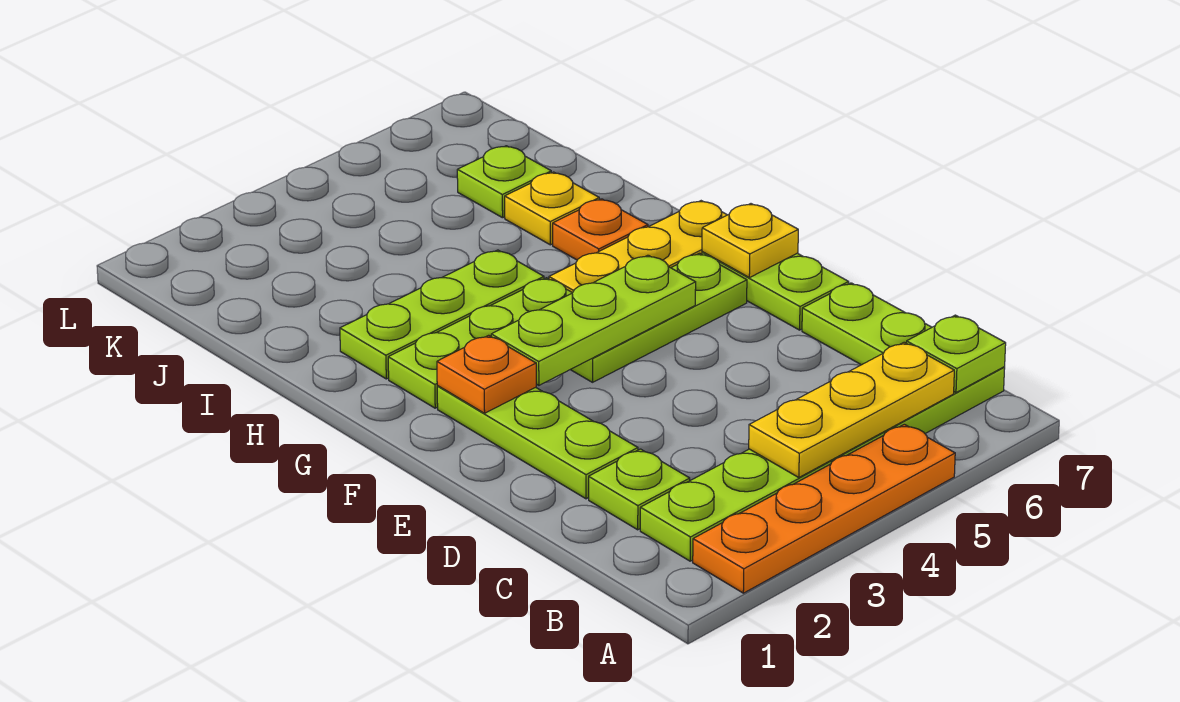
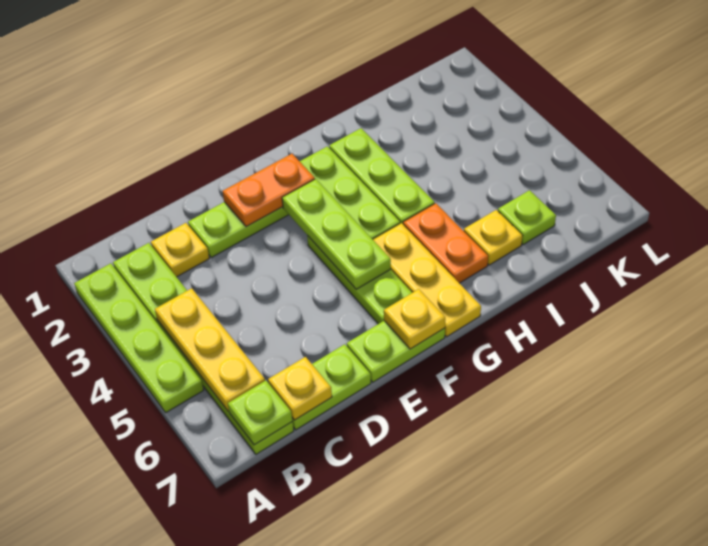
orange plate A2:A5 level 1 -> lime plate A2:A5 level 1
lime plate C2 level 1 -> yellow plate C2 level 1
none -> yellow plate C7 level 2
orange plate F2 level 2 -> orange plate E2:F2 level 2
orange plate H6 level 1 -> orange plate H5:H6 level 1

